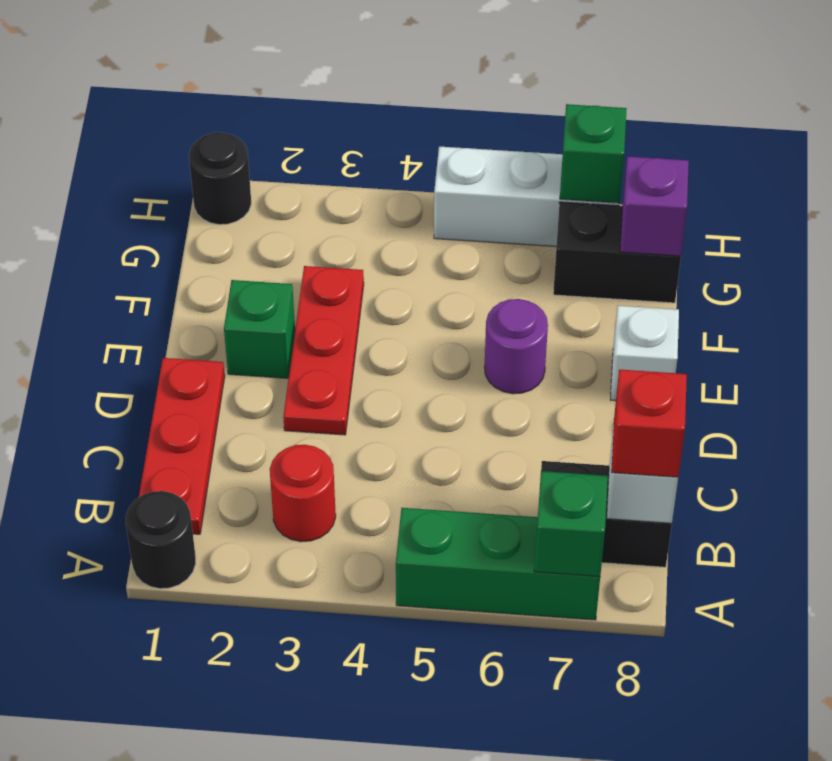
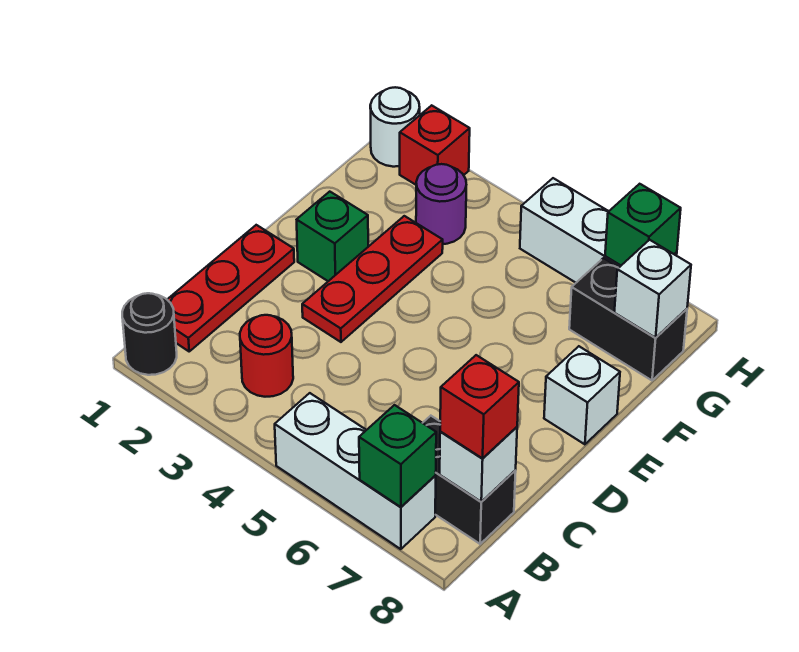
green brick A5:A7 level 1 -> white brick A5:A7 level 1
purple round brick E6 level 1 -> purple round brick G3 level 1
purple brick G8 level 2 -> white brick G8 level 2
black round brick H1 level 1 -> white round brick H1 level 1
none -> red brick H2 level 1

